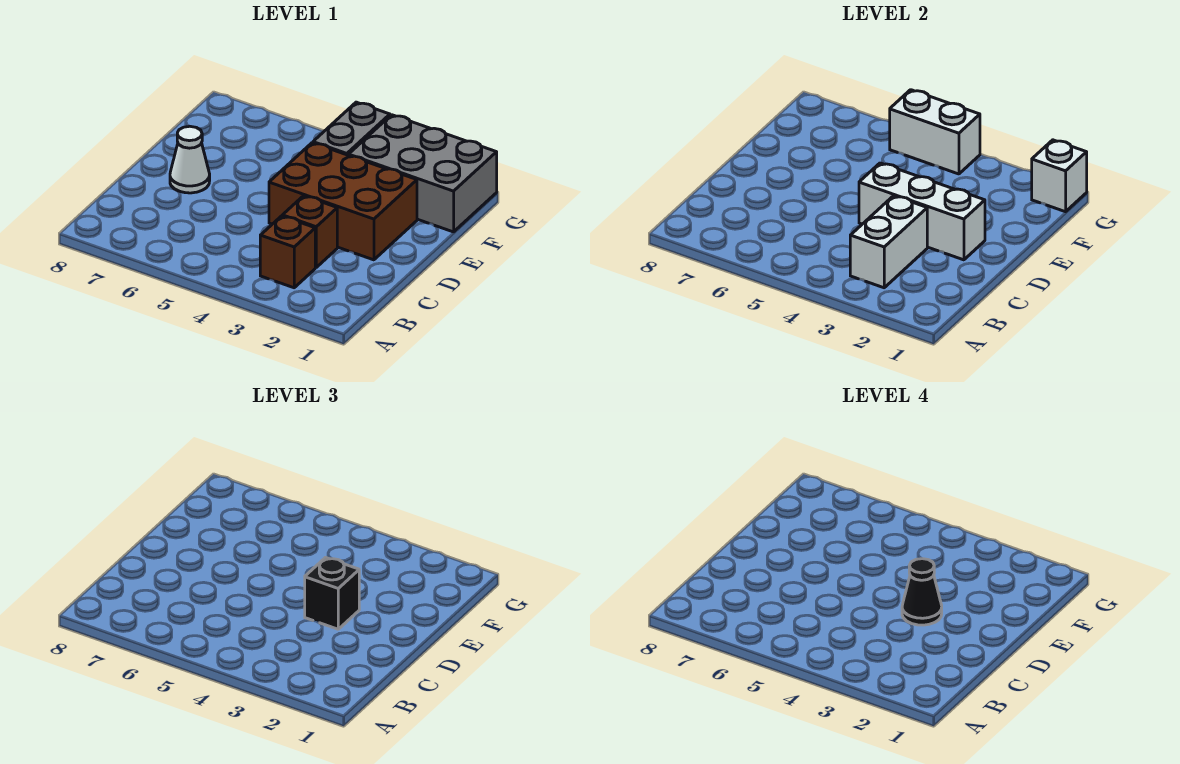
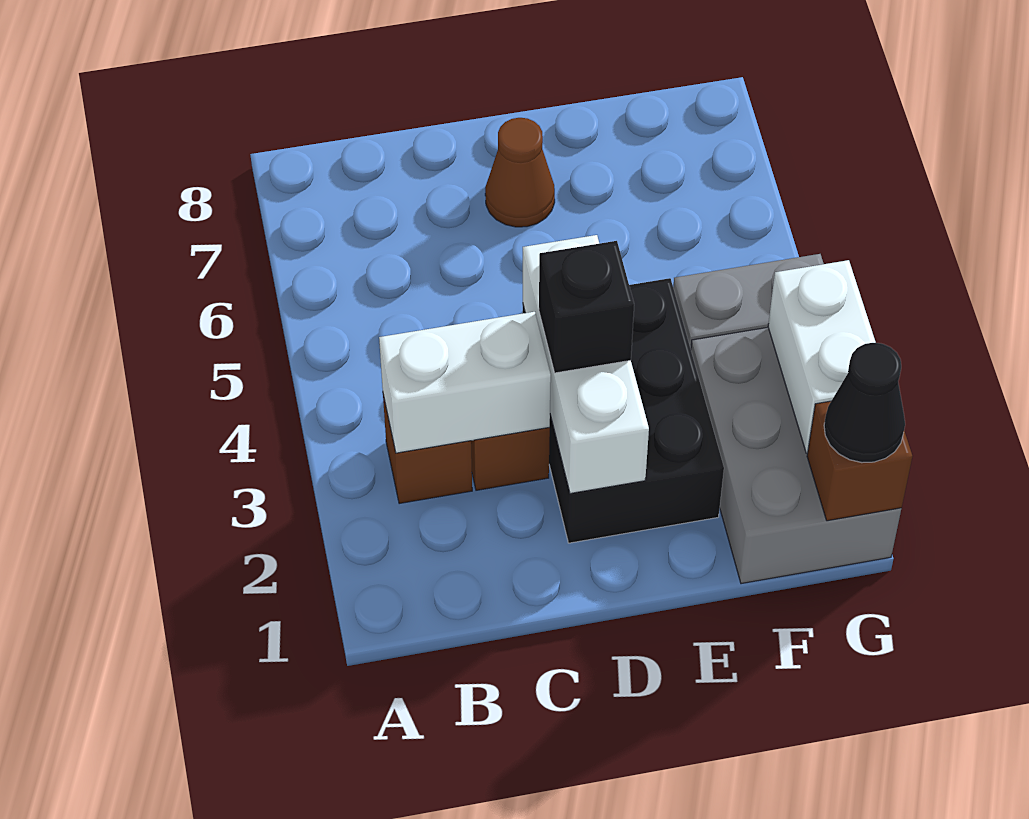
brown brick D2:E4 level 1 -> black brick D2:E4 level 1
black cone D3 level 4 -> black cone G1 level 3
white cone D7 level 1 -> brown cone D7 level 1
white brick G1 level 2 -> brown brick G1 level 2
white brick G4:G5 level 2 -> white brick G2:G3 level 2

